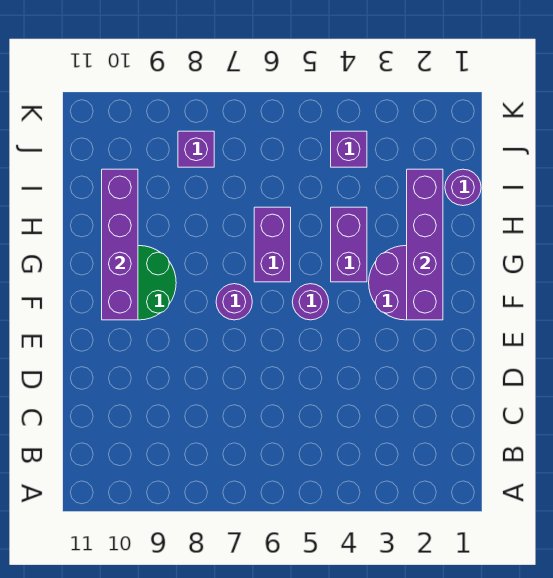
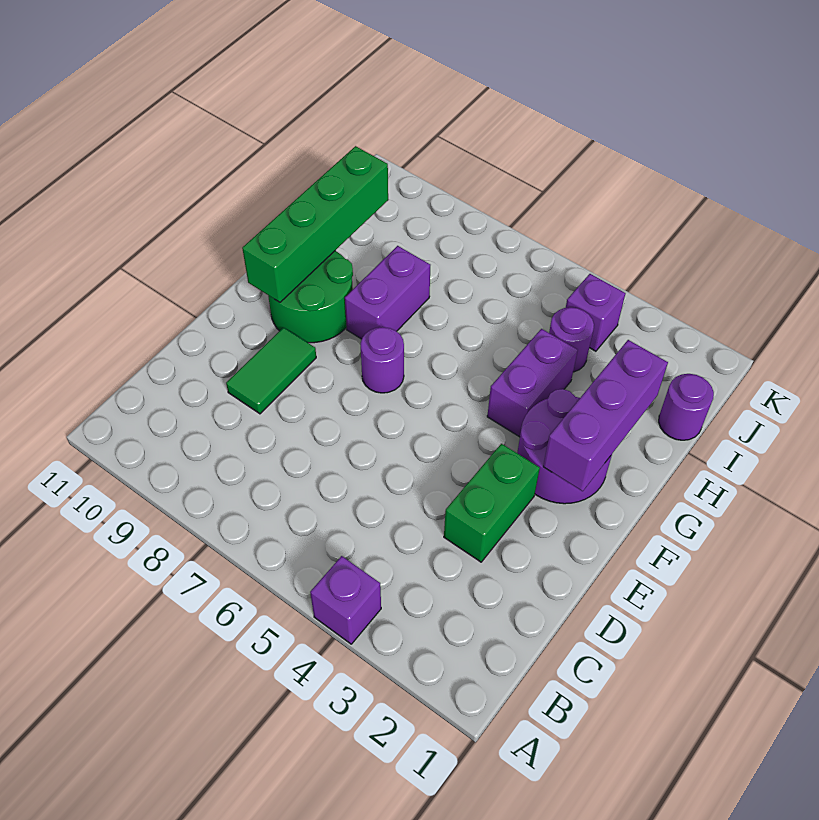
none -> green brick D3:E3 level 1
none -> green tile D9:E9 level 1
purple brick F2:I2 level 2 -> purple brick F2:H2 level 2
purple round brick F5 level 1 -> purple round brick I4 level 1
purple brick F10:I10 level 2 -> green brick F10:I10 level 2
purple brick G6:H6 level 1 -> purple brick G8:H8 level 1
purple brick J8 level 1 -> purple brick A4 level 1

